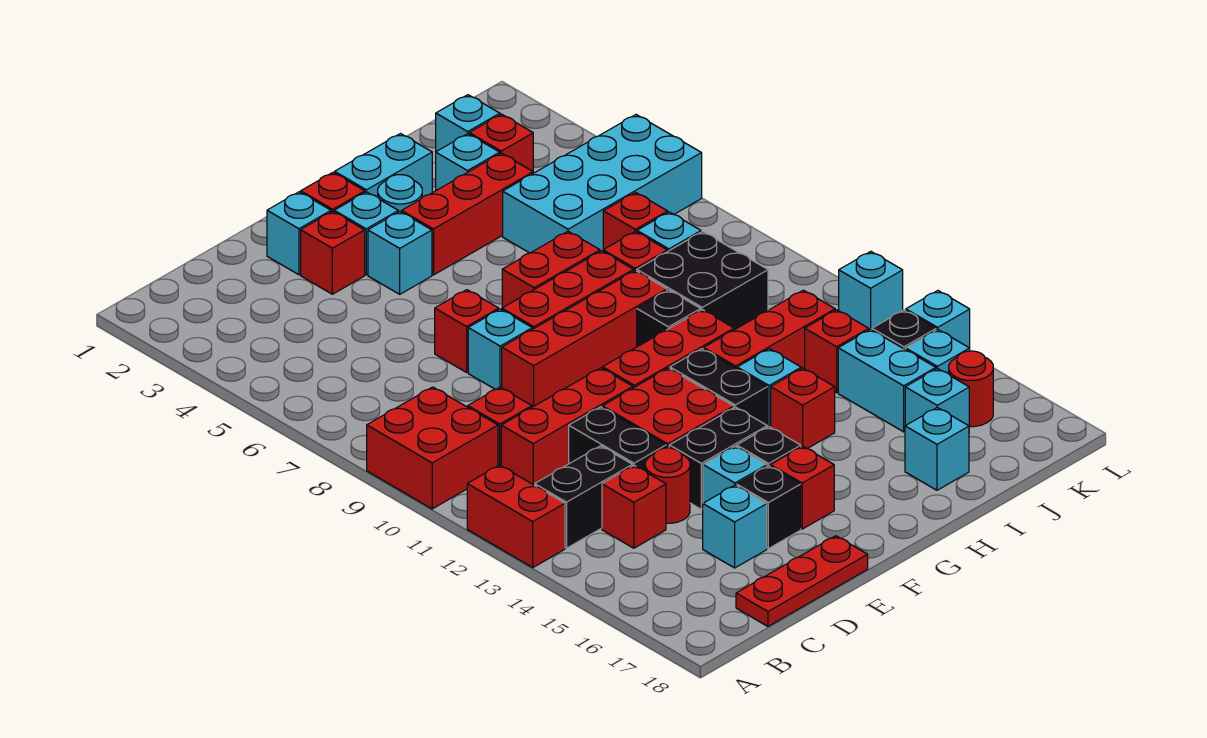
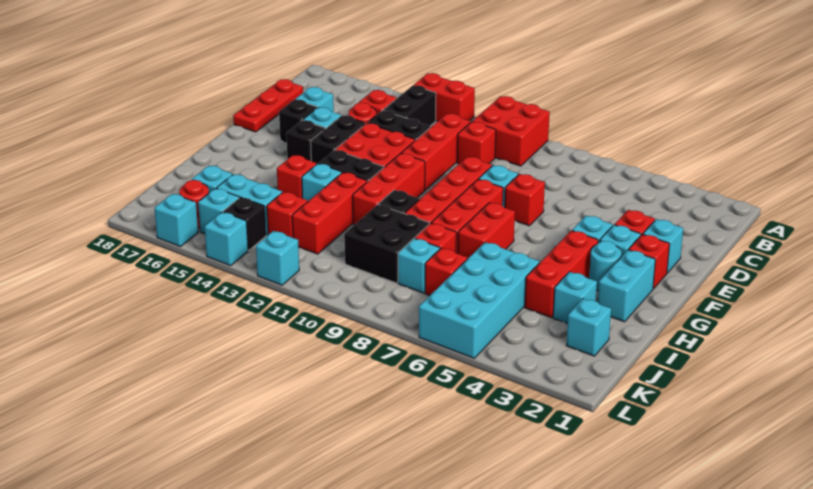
red brick F16 level 1 -> none
cyan brick I17 level 1 -> cyan brick L16 level 1
red brick J3 level 1 -> none

